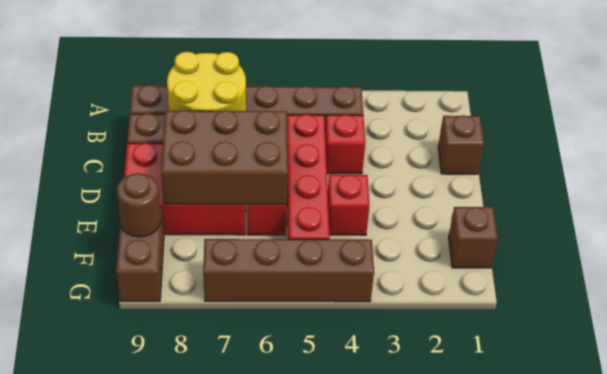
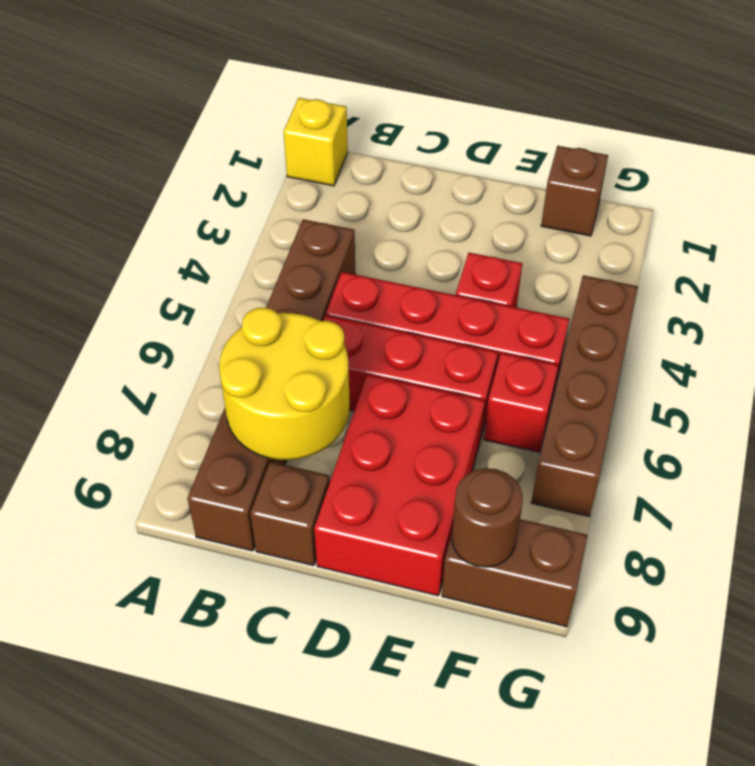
none -> yellow brick A1 level 1
brown brick C1 level 1 -> none
red brick C4 level 1 -> red brick F6 level 1
brown brick D6:E8 level 2 -> none

